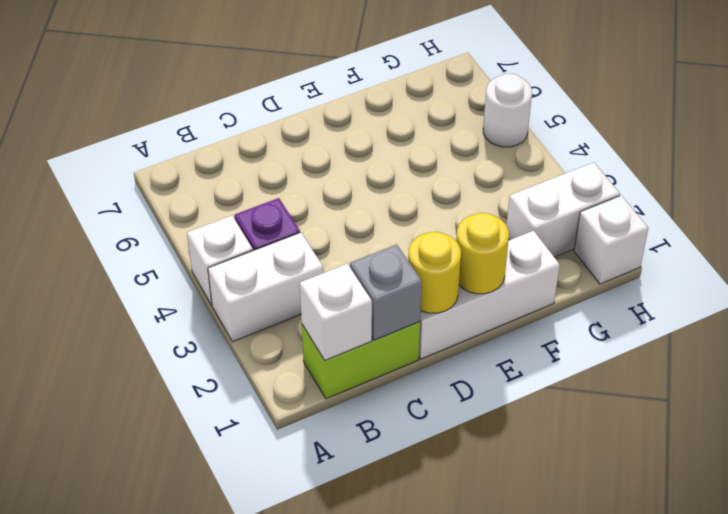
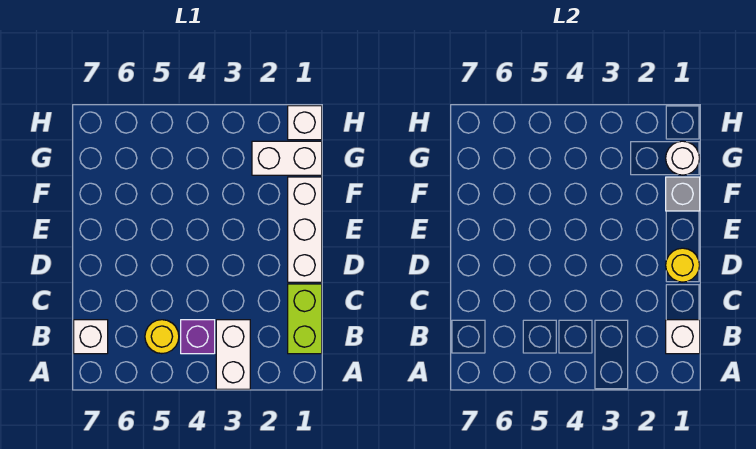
white brick A4 level 1 -> white brick B7 level 1
grey brick C1 level 2 -> grey brick F1 level 2
yellow round brick E1 level 2 -> yellow round brick B5 level 1
white brick G2:H2 level 1 -> white brick G1:G2 level 1
white round brick H5 level 1 -> white round brick G1 level 2

